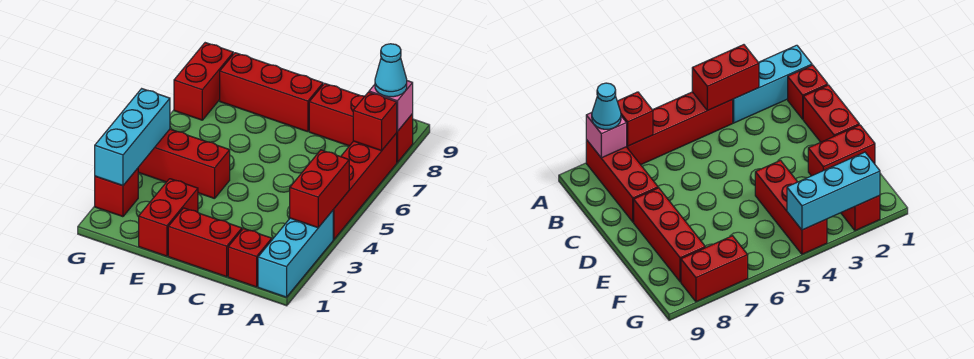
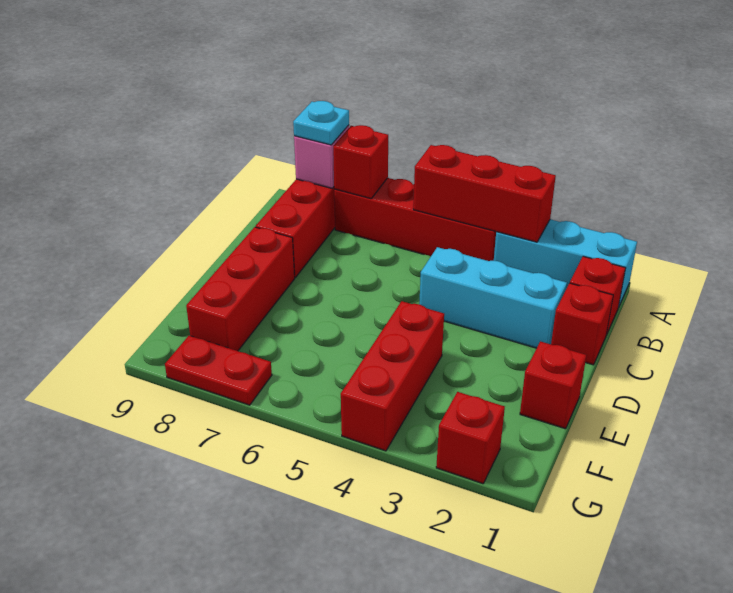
red brick A3:A4 level 2 -> red brick A3:A5 level 2
cyan cone A8 level 3 -> cyan plate A8 level 3
red brick C1:D1 level 1 -> red brick C1 level 1
red brick E1:E2 level 1 -> red brick E1 level 1
cyan brick G2:G4 level 2 -> cyan brick C2:C4 level 1
red brick G7:G8 level 1 -> red plate G7:G8 level 1

